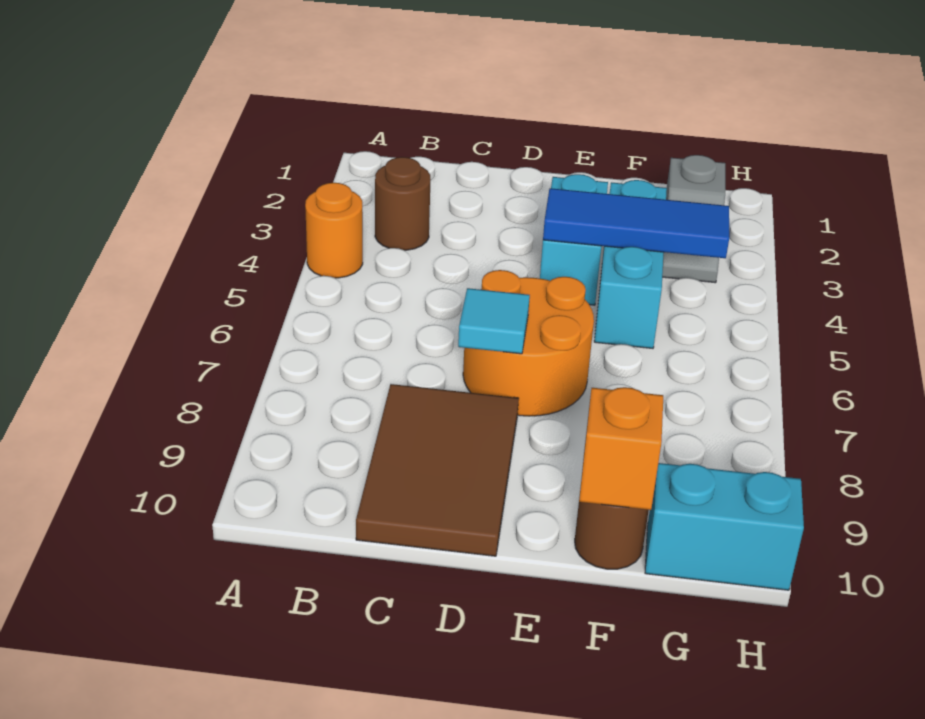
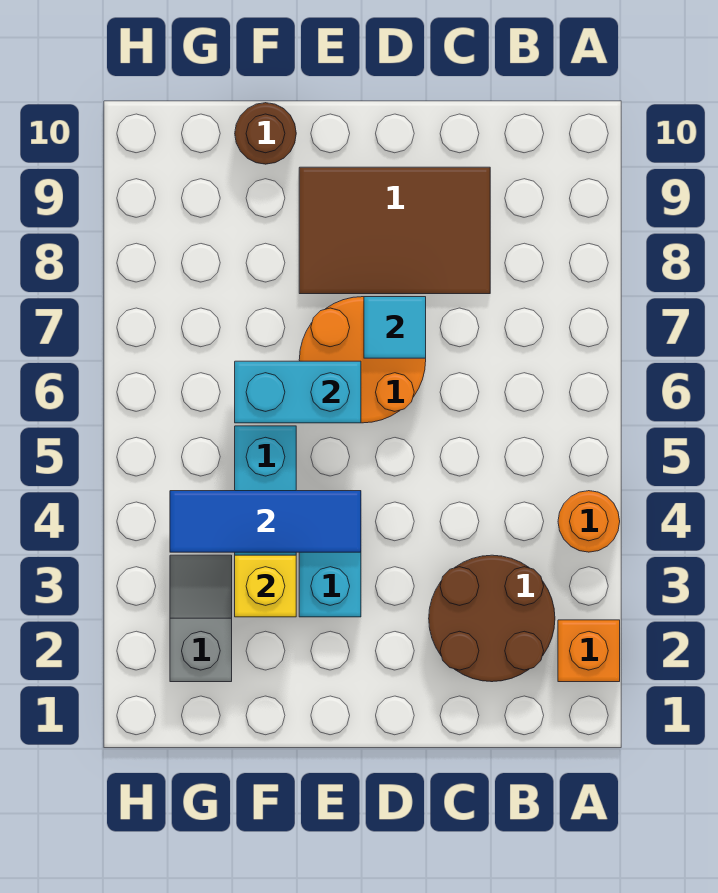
brown round brick B3 level 1 -> brown round brick B2:C3 level 1
brown tile C8:D10 level 1 -> brown tile C8:E9 level 1
none -> yellow brick F3 level 2
orange brick F10 level 2 -> orange brick A2 level 1
cyan brick G10:H10 level 1 -> cyan brick E6:F6 level 2

